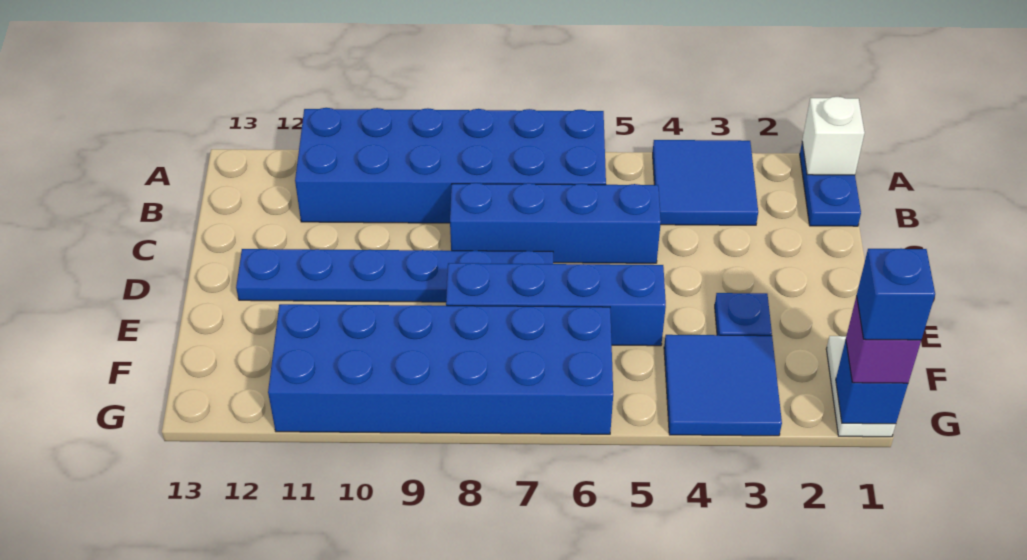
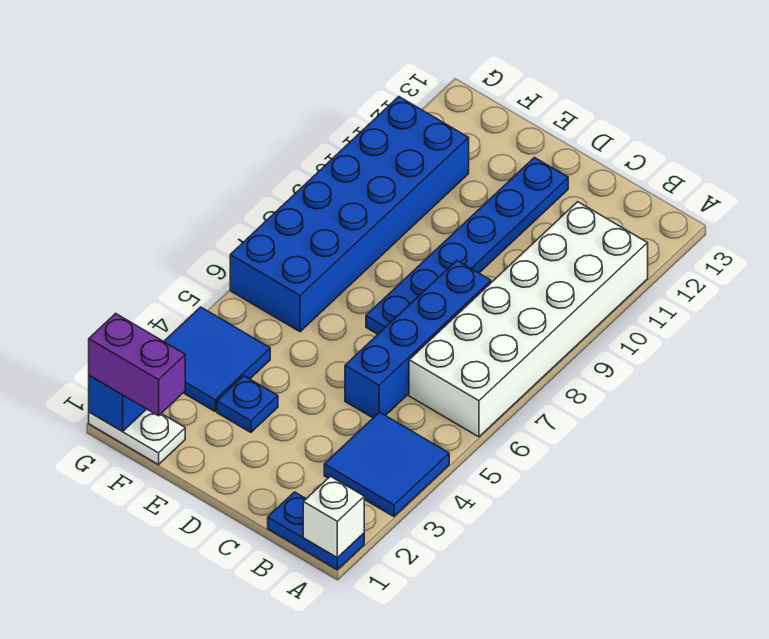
blue brick A6:B11 level 1 -> white brick A6:B11 level 1
blue brick E5:E8 level 1 -> none
purple brick G1 level 3 -> purple brick F1:G1 level 3
blue brick G1 level 4 -> none

